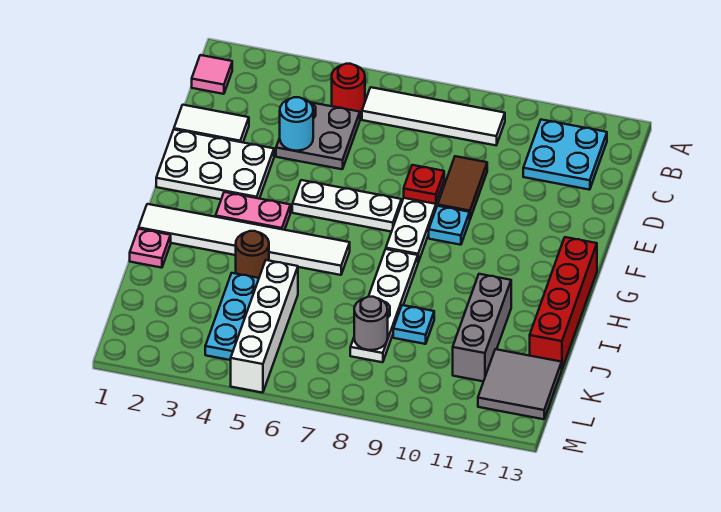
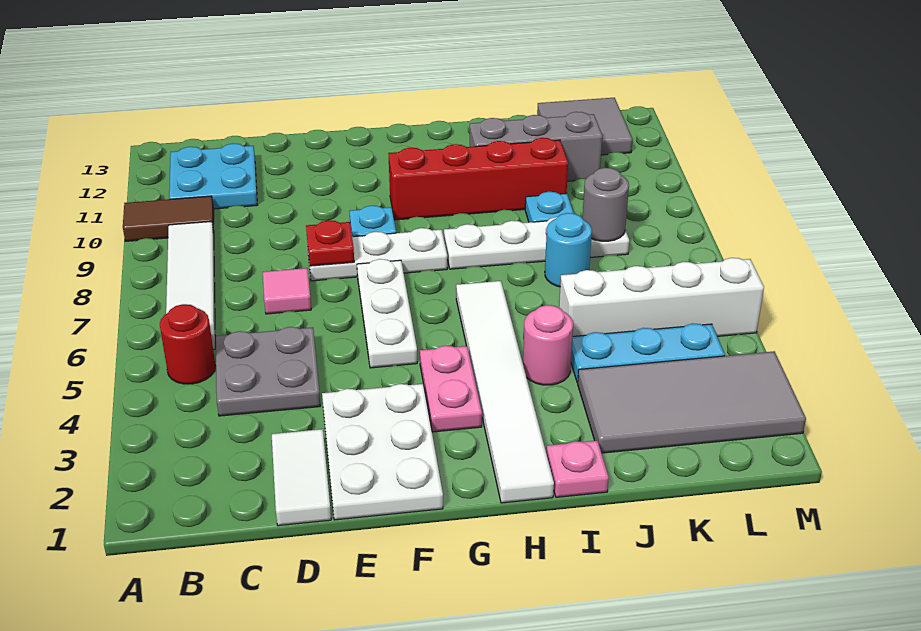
pink tile B1 level 1 -> pink tile D7 level 1
cyan round brick D4 level 2 -> cyan round brick J7 level 1
brown tile D9:E9 level 1 -> brown tile A10:B10 level 1
red brick G13:J13 level 1 -> red brick G10:J10 level 1
brown round brick I4 level 1 -> pink round brick I4 level 1
none -> grey tile J2:M3 level 1

